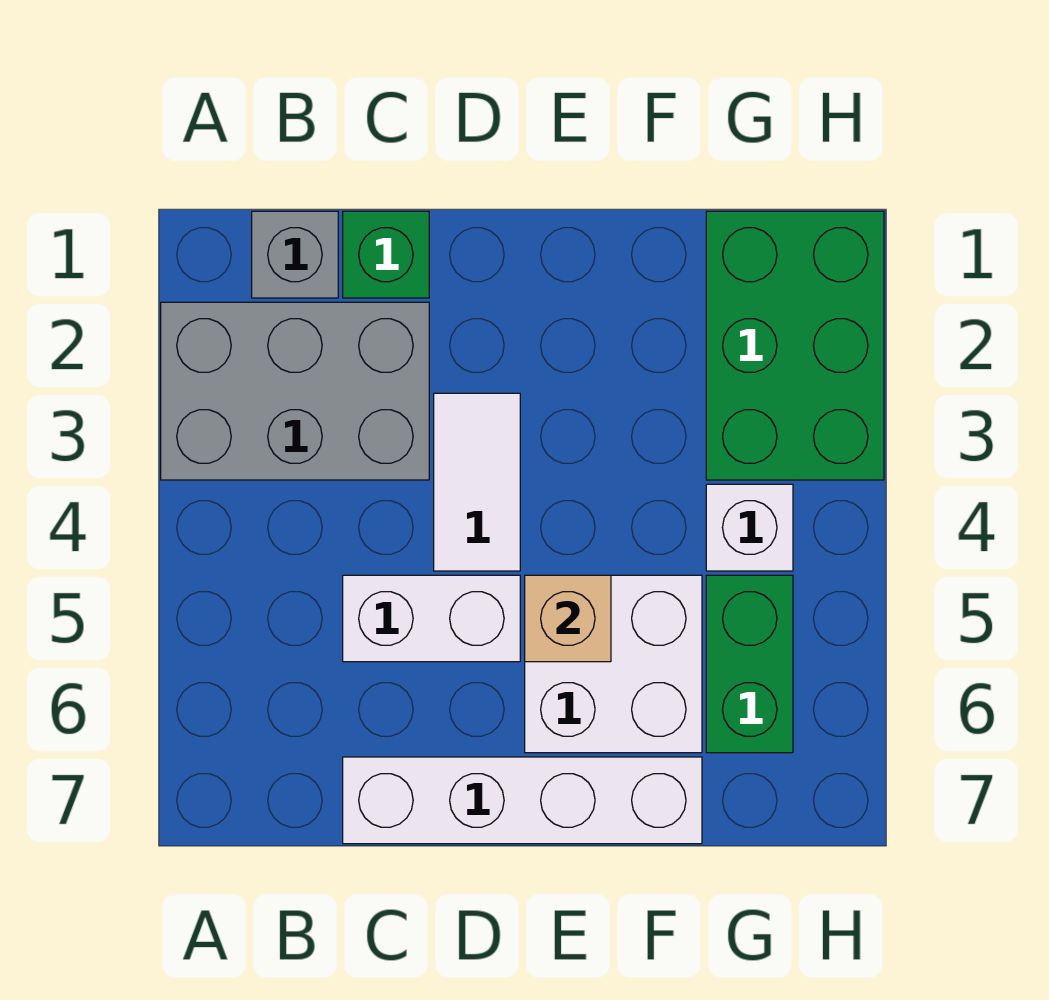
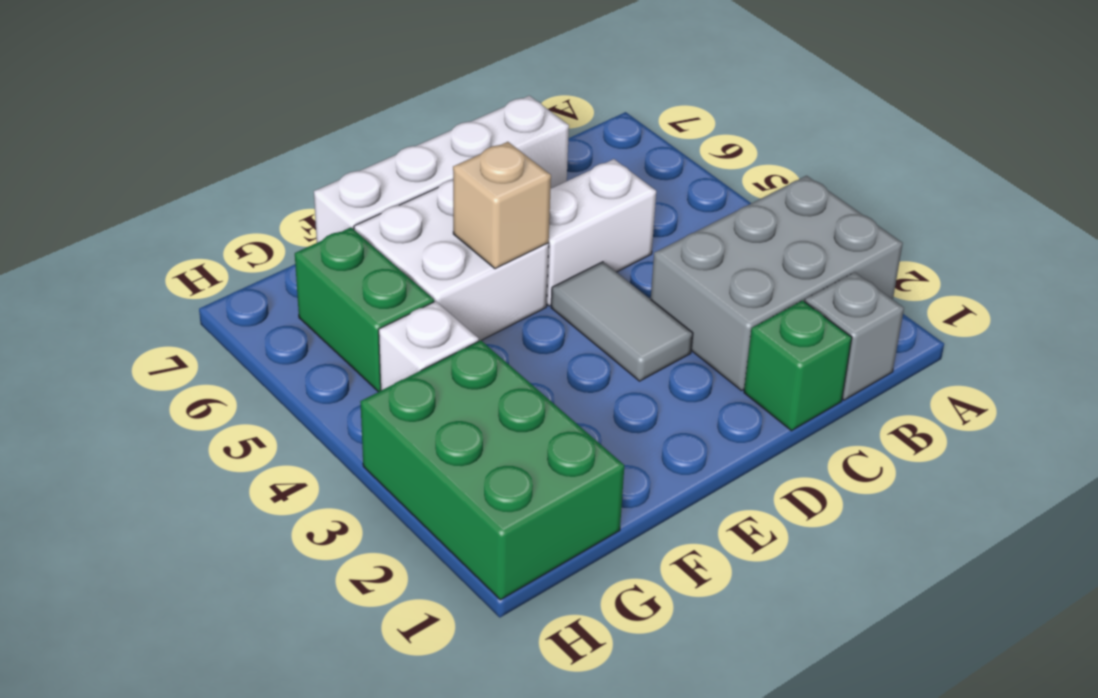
white tile D3:D4 level 1 -> grey tile D3:D4 level 1

